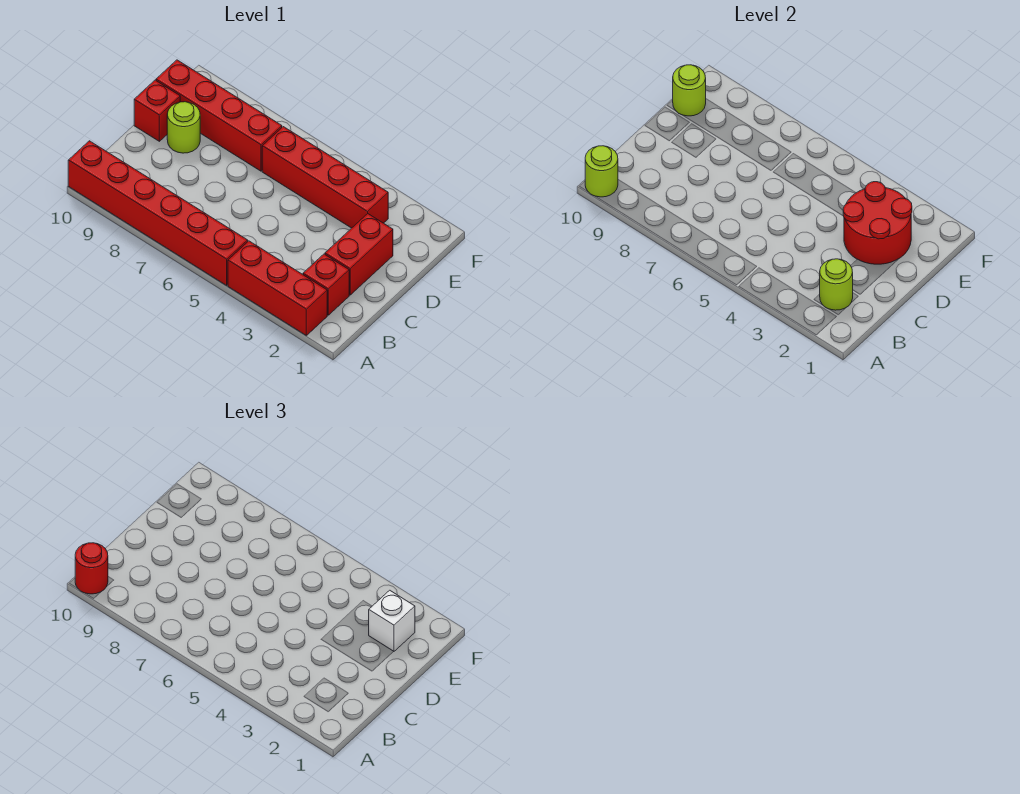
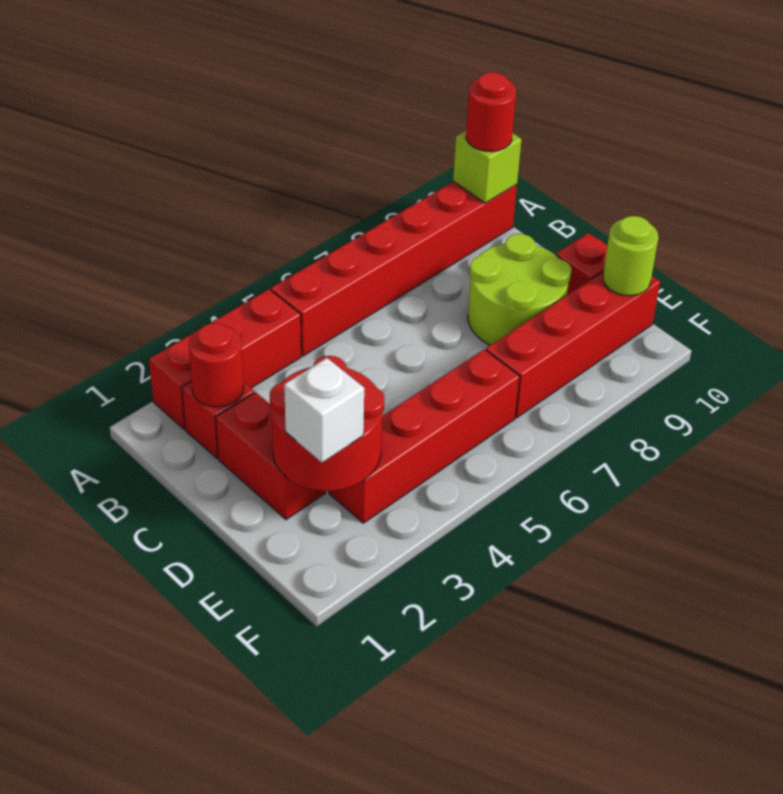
lime round brick A10 level 2 -> lime brick A10 level 2
lime round brick B2 level 2 -> red round brick B2 level 2
lime round brick D9 level 1 -> lime round brick C8:D9 level 1

